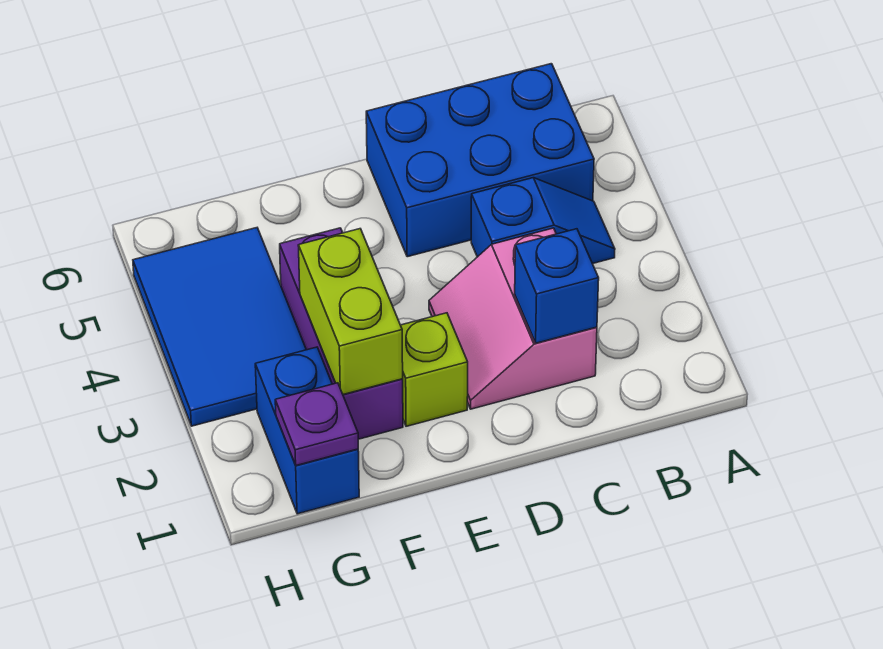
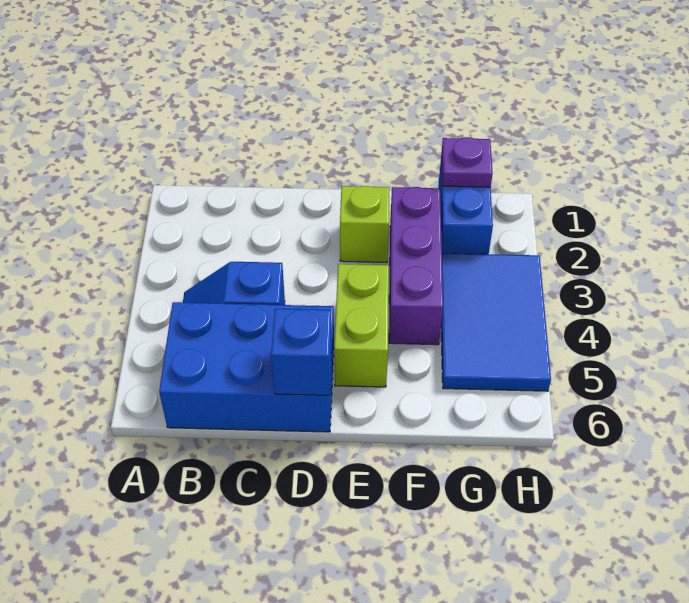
pink slope C2:D3 level 1 top C -> none
blue brick C2 level 2 -> blue brick D6 level 2
lime brick F2:F3 level 2 -> lime brick E4:E5 level 1

